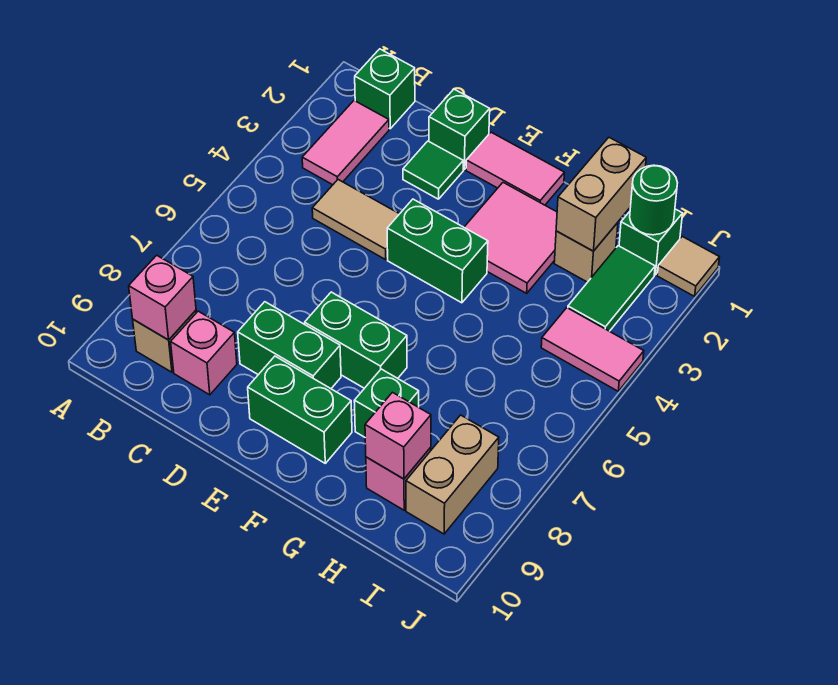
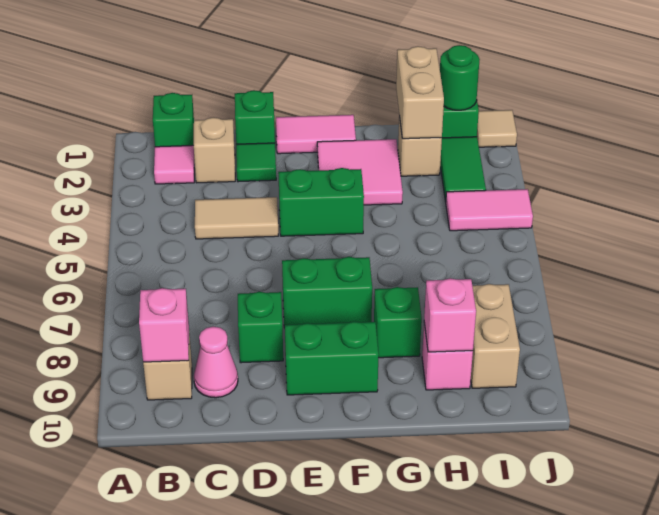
pink tile B2:B3 level 1 -> pink tile B2 level 1
none -> tan brick C2 level 1
pink brick C9 level 1 -> pink cone C9 level 1
green brick D8:E8 level 1 -> green brick D8 level 1

